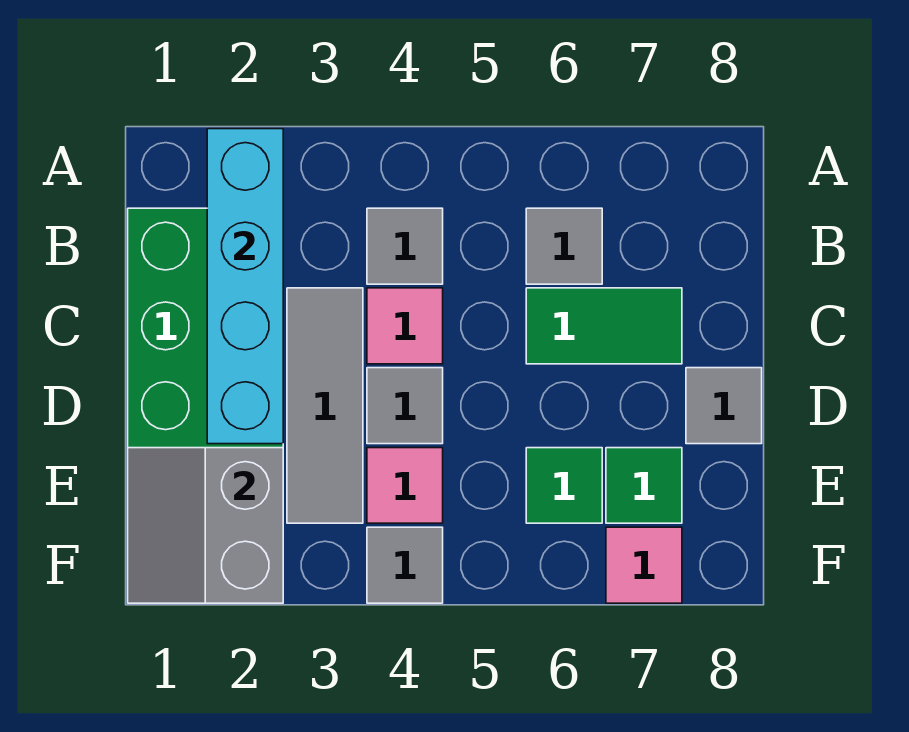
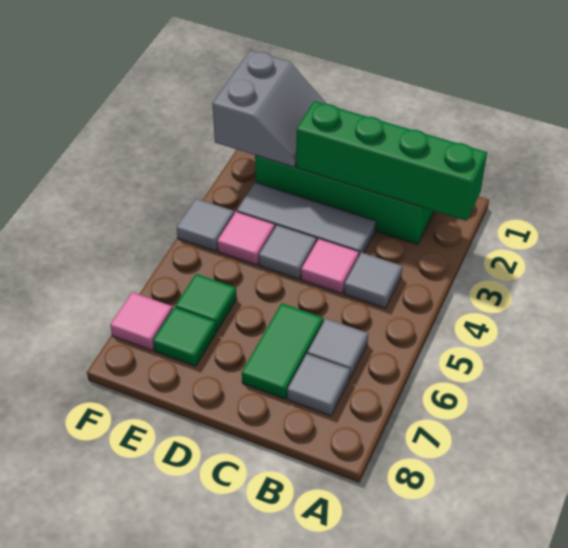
cyan brick A2:D2 level 2 -> green brick A2:D2 level 2
grey tile D8 level 1 -> grey tile B7 level 1
grey slope E1:F2 level 2 top 2 -> grey slope E1:F2 level 2 top F

